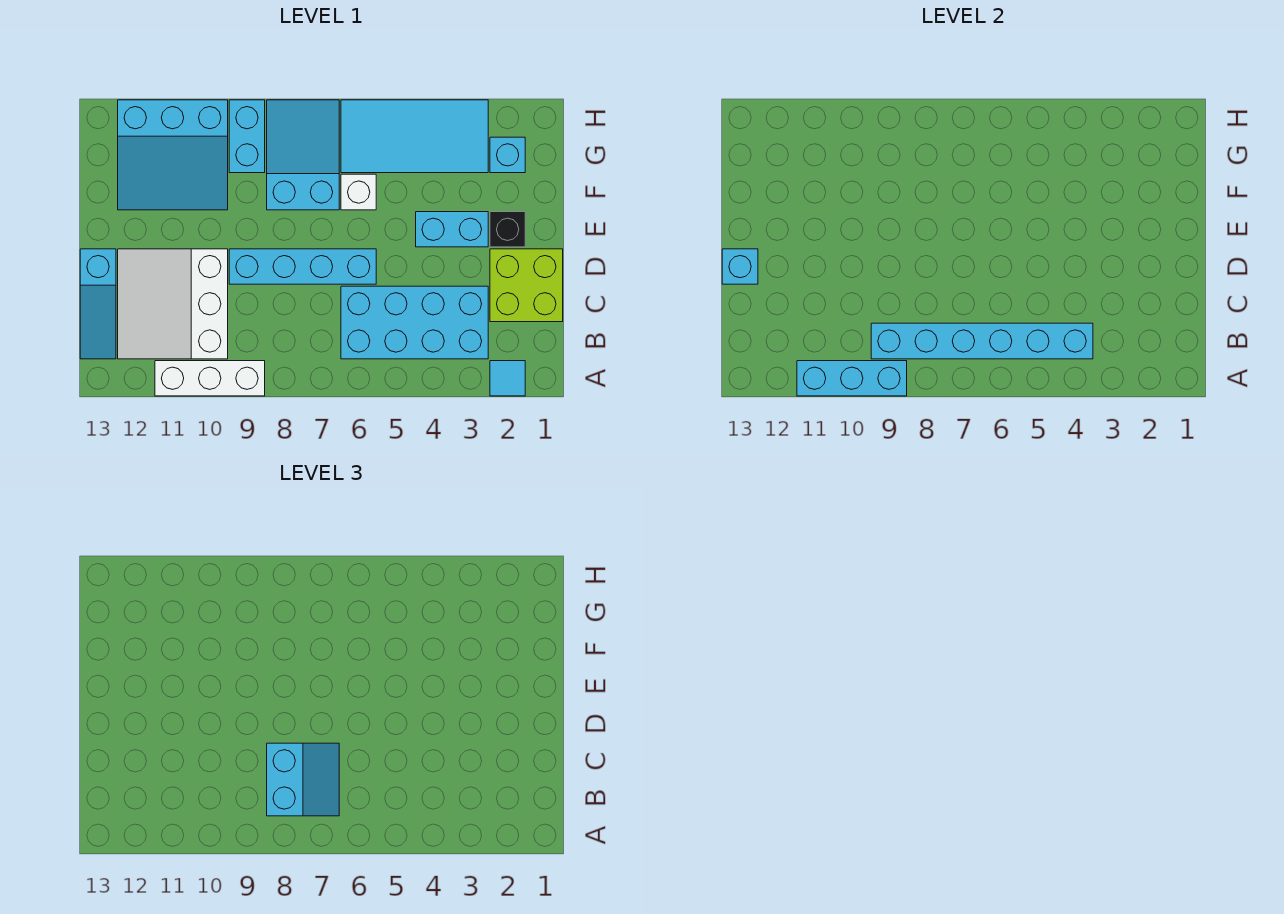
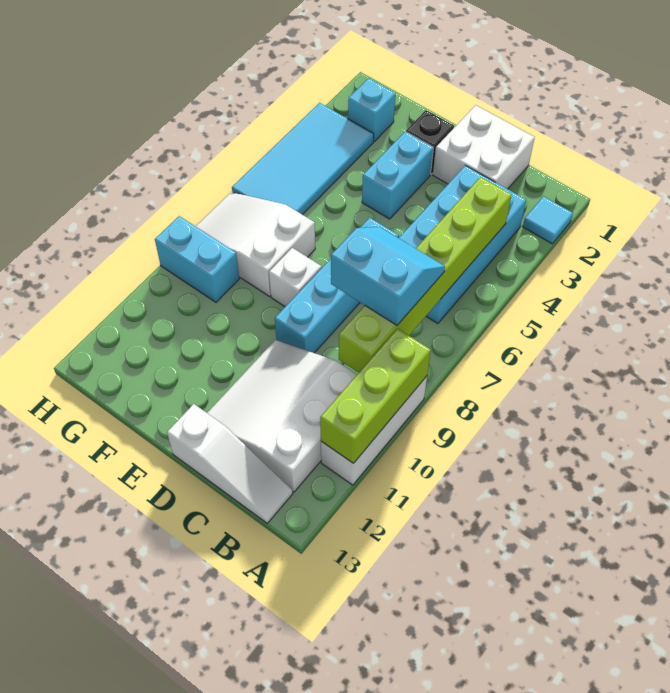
cyan brick A9:A11 level 2 -> lime brick A9:A11 level 2
cyan brick B4:B9 level 2 -> lime brick B4:B9 level 2
white slope B10:D12 level 1 top 10 -> white slope B10:D12 level 1 top B
cyan slope B13:D13 level 1 top D -> white slope B13:D13 level 1 top D
lime brick C1:D2 level 1 -> white brick C1:D2 level 1
cyan brick D13 level 2 -> none
white brick F6 level 1 -> white brick E8 level 1
cyan slope F7:H8 level 1 top F -> white slope F7:H8 level 1 top F
cyan slope F10:H12 level 1 top H -> none

